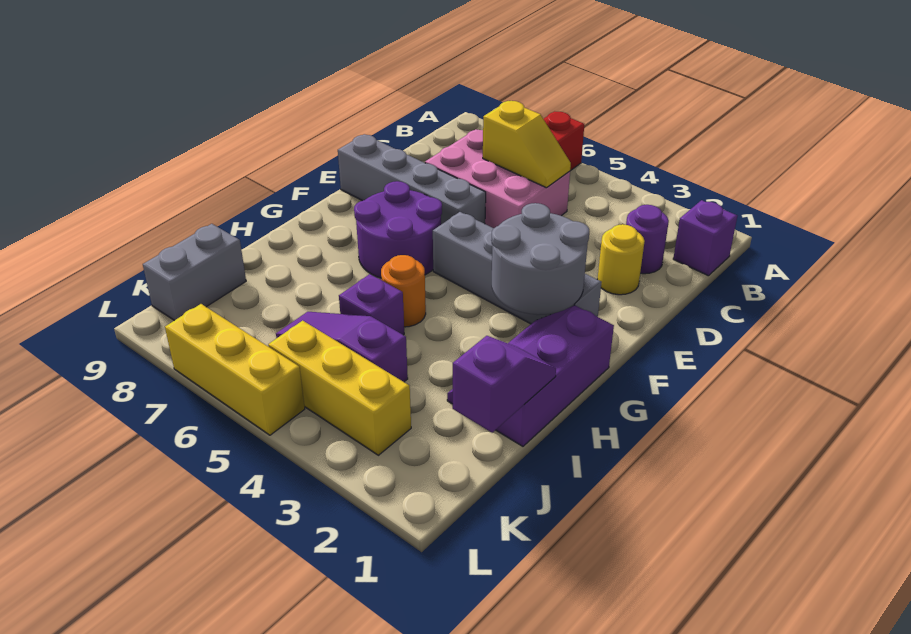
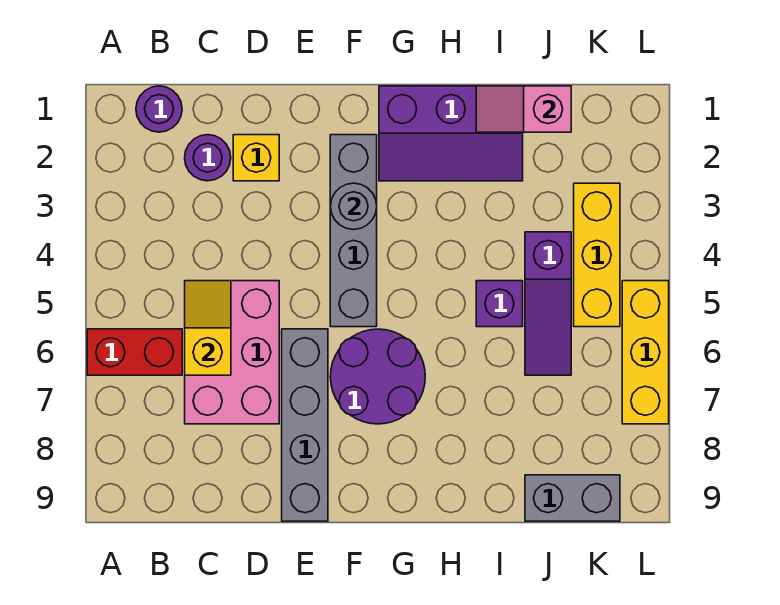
purple brick B1 level 1 -> purple round brick B1 level 1
yellow round brick D2 level 1 -> yellow brick D2 level 1
grey round brick F2:G3 level 2 -> grey round brick F3 level 2
orange round brick H5 level 1 -> none
purple slope I1:J1 level 2 top J -> pink slope I1:J1 level 2 top J

